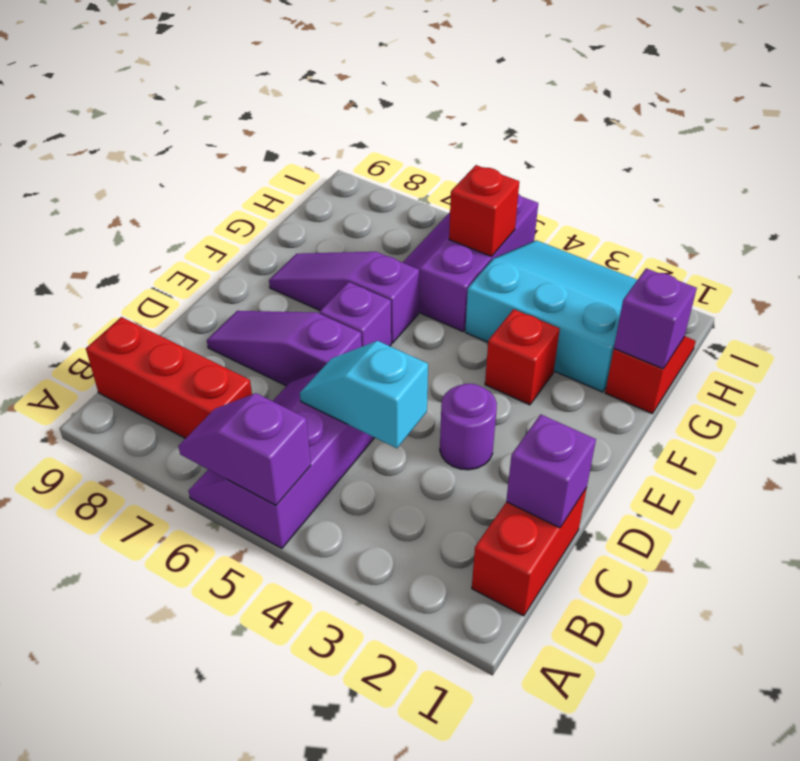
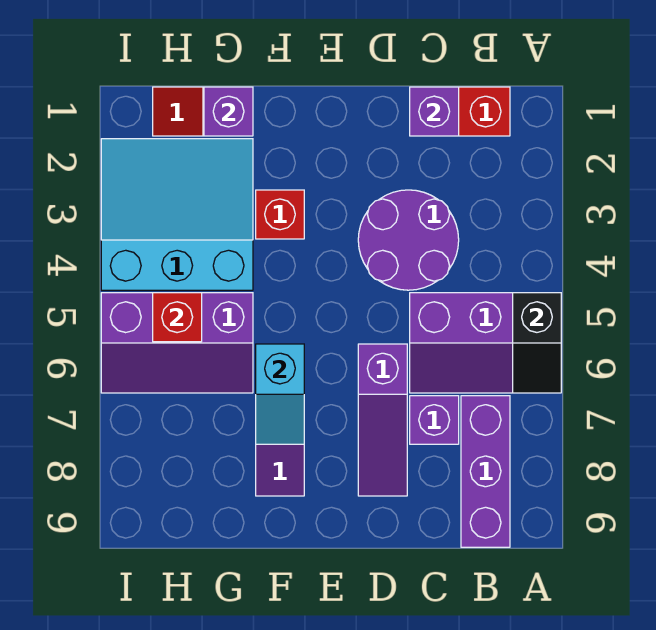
purple slope A5:A6 level 2 top 5 -> black slope A5:A6 level 2 top 5
red brick B7:B9 level 1 -> purple brick B7:B9 level 1
cyan slope C4:C5 level 2 top 4 -> cyan slope F6:F7 level 2 top 6
purple round brick D3 level 1 -> purple round brick C3:D4 level 1
purple brick E6 level 1 -> purple brick C7 level 1
cyan slope G2:I4 level 1 top G -> cyan slope G2:I4 level 1 top 4

